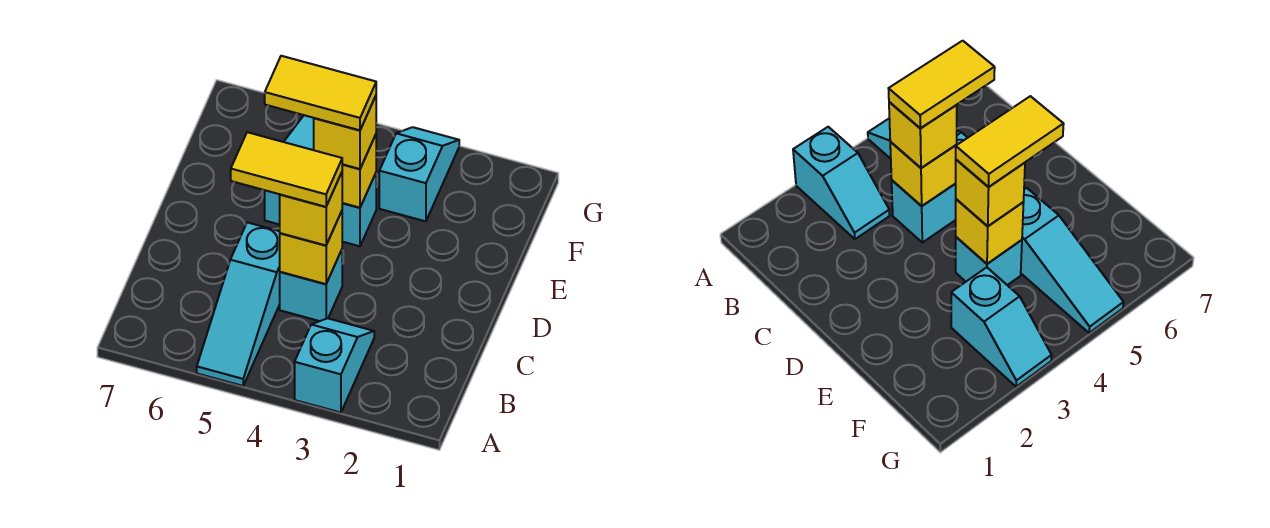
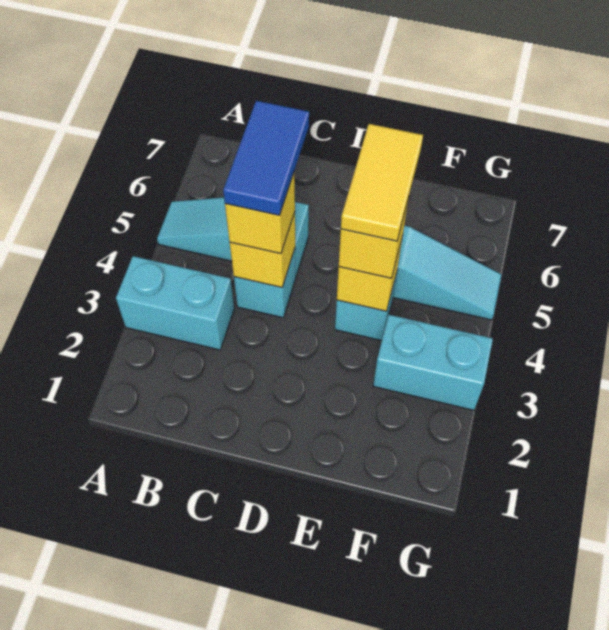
cyan slope A3:B3 level 1 top A -> cyan brick A3:B3 level 1
yellow tile C4:C5 level 4 -> blue tile C4:C5 level 4
cyan slope F3:G3 level 1 top F -> cyan brick F3:G3 level 1

